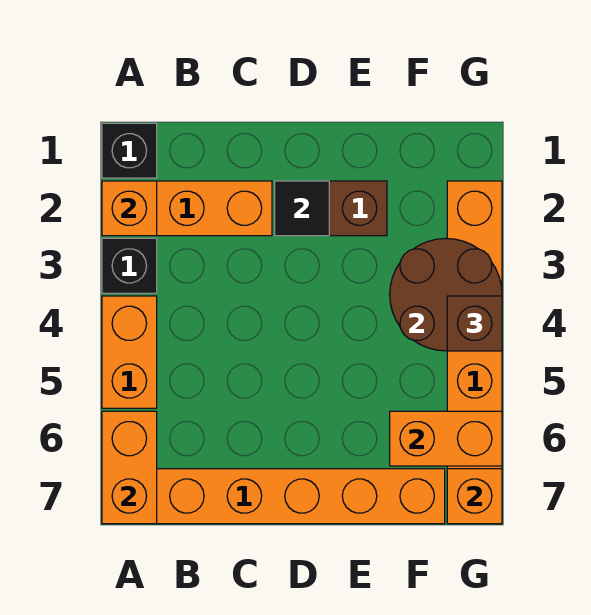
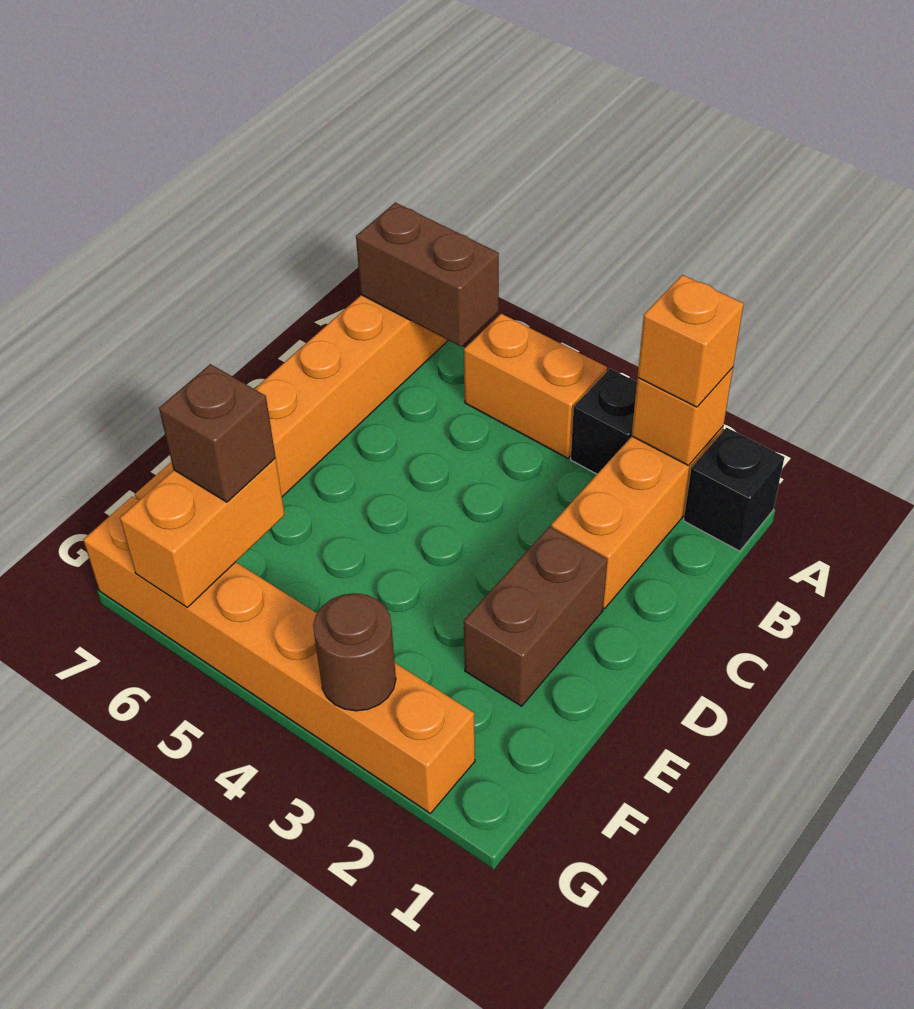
orange brick A6:A7 level 2 -> brown brick A6:A7 level 2
black tile D2 level 2 -> none
brown round brick F3:G4 level 2 -> brown round brick G3 level 2
brown brick G4 level 3 -> brown brick F6 level 3
orange brick G7 level 2 -> orange brick A2 level 3

